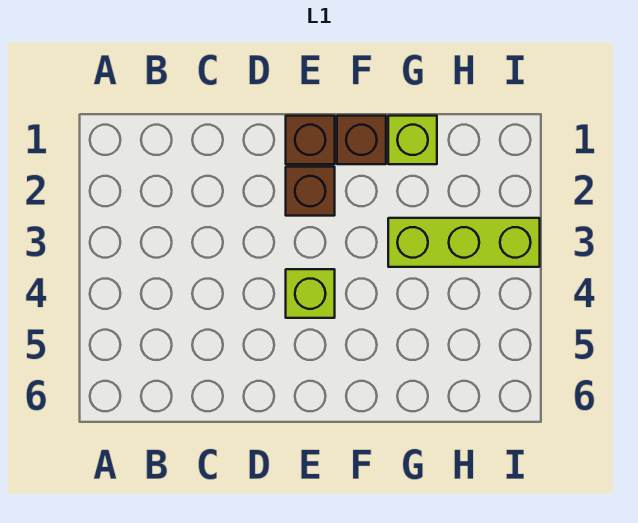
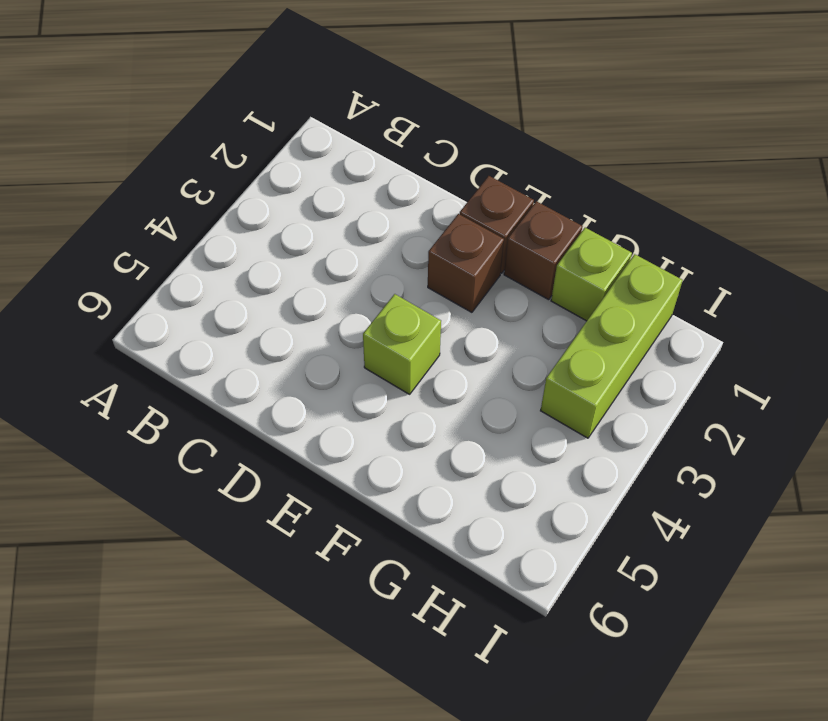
lime brick G3:I3 level 1 -> lime brick H1:H3 level 1

